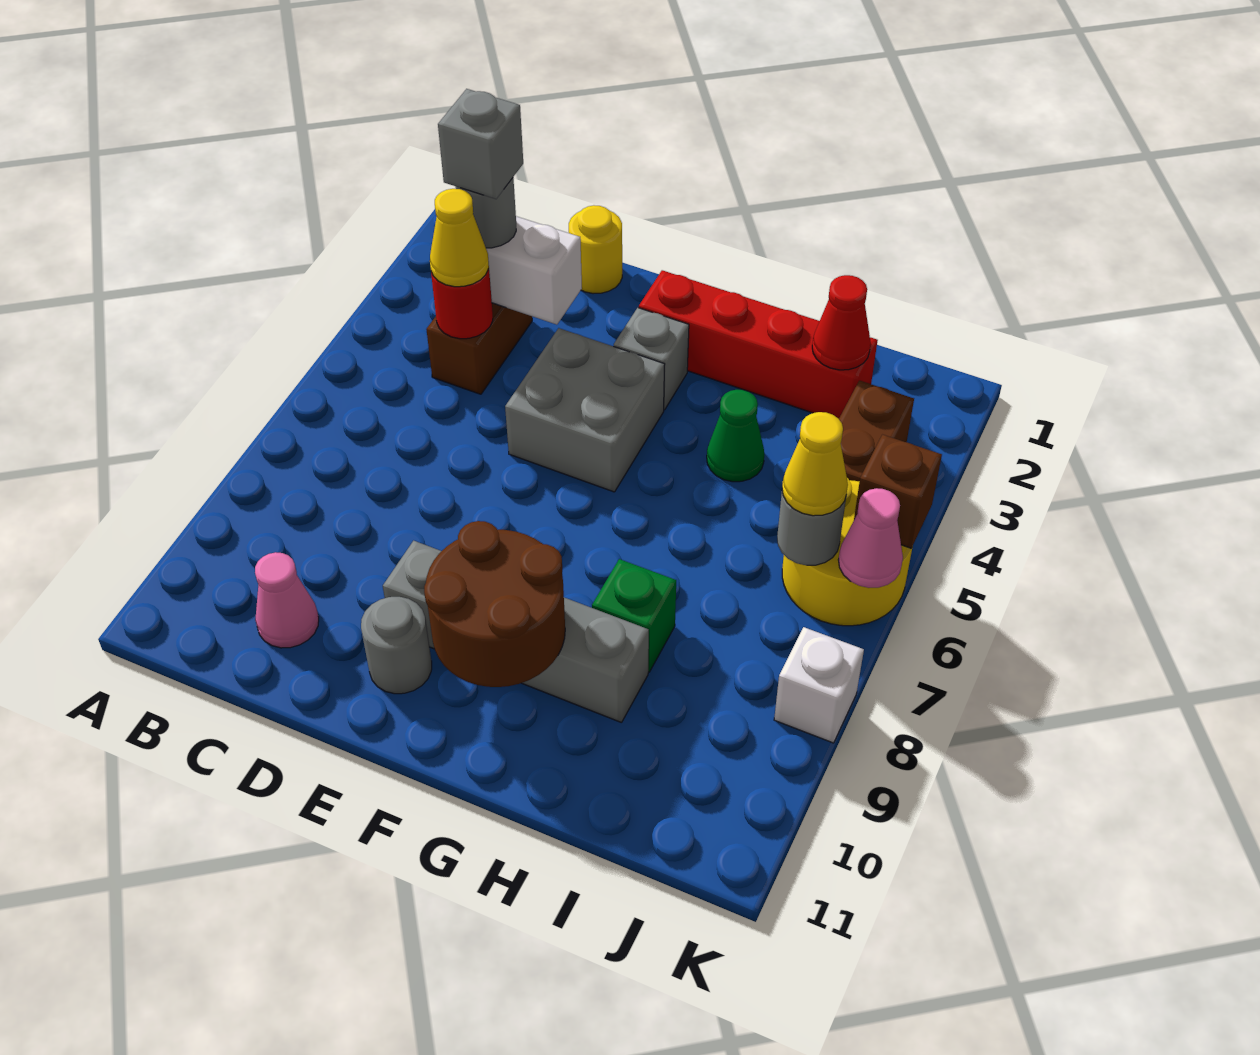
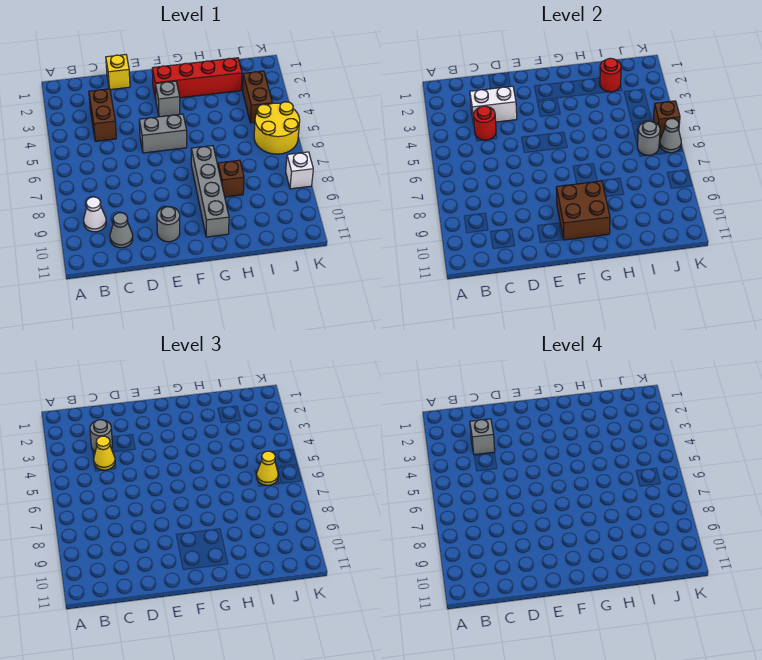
none -> white cone B9 level 1
pink cone C10 level 1 -> grey cone C10 level 1
yellow round brick D1 level 1 -> yellow brick D1 level 1
grey brick E4:F5 level 1 -> grey brick E5:F5 level 1
grey brick E9:H9 level 1 -> grey brick G7:G10 level 1
brown round brick F9:G10 level 2 -> brown brick F9:G10 level 2
green cone H4 level 1 -> none
green brick H8 level 1 -> brown brick H8 level 1
red cone I2 level 2 -> red round brick I2 level 2
pink cone K6 level 2 -> grey cone K6 level 2

